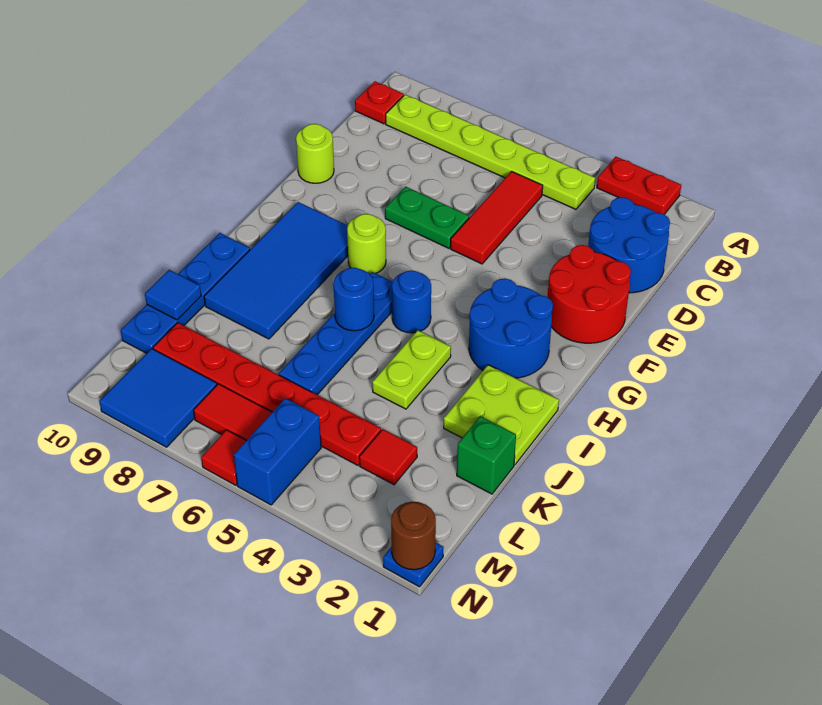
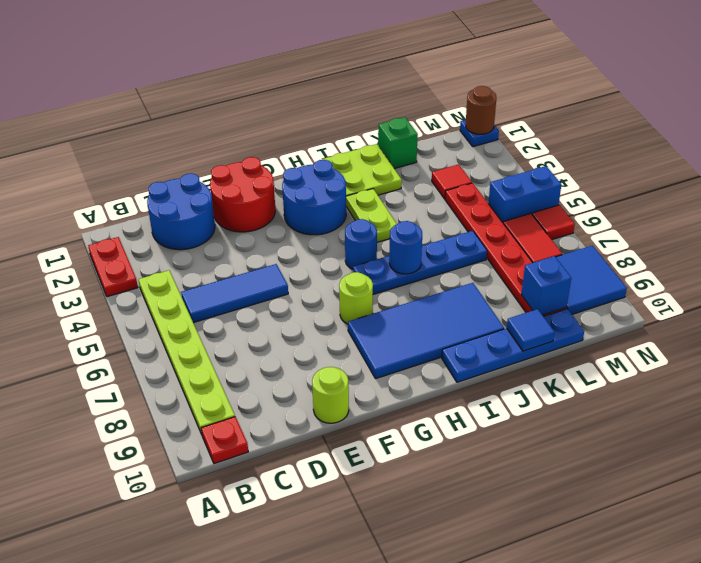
red tile C5:E5 level 1 -> blue tile C5:E5 level 1
green plate E6:E7 level 1 -> none
lime plate I4:J4 level 1 -> lime plate I3:I4 level 1
none -> blue brick L9 level 2

